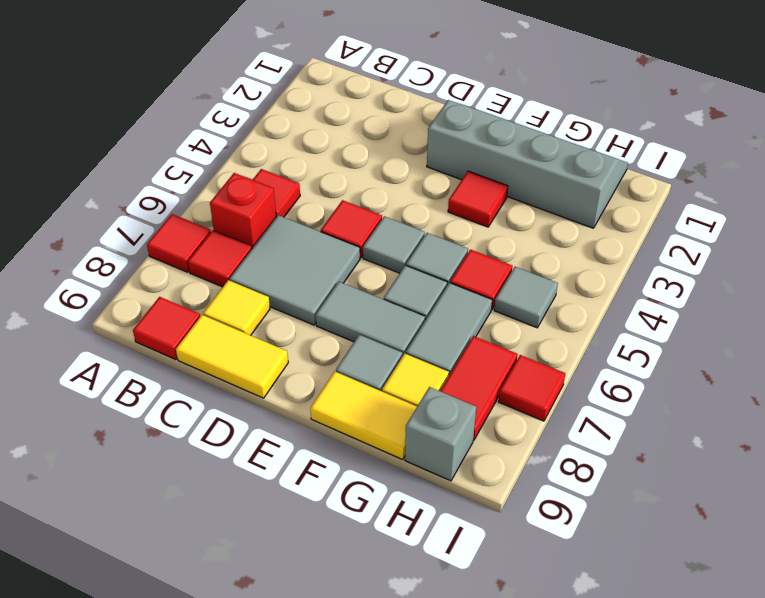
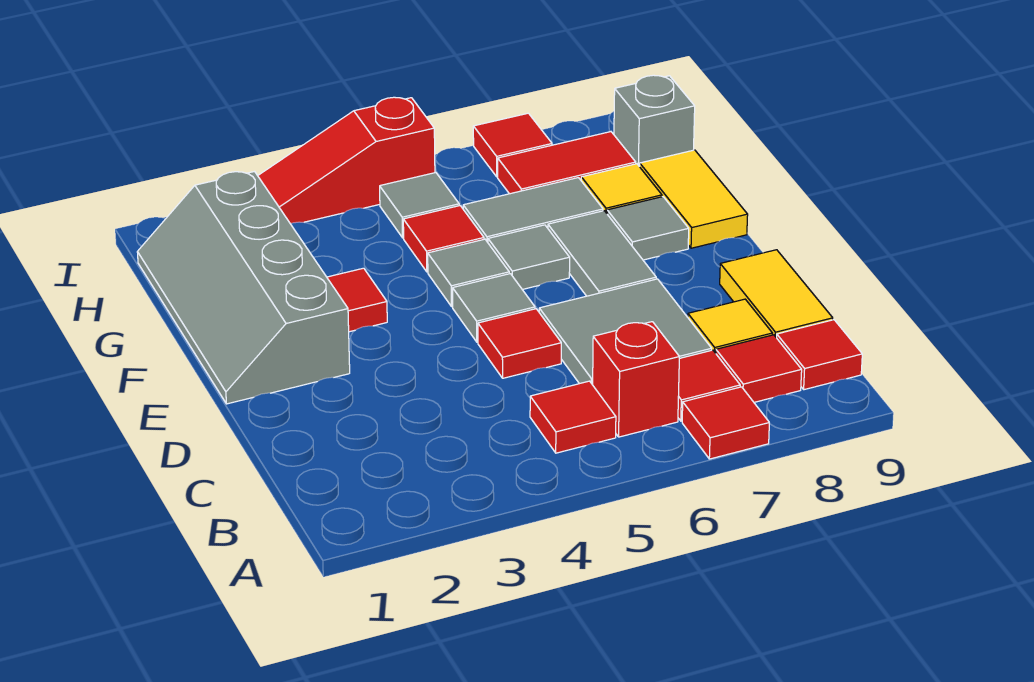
none -> red tile B8 level 1
none -> red slope I3:I5 level 1 top 5

